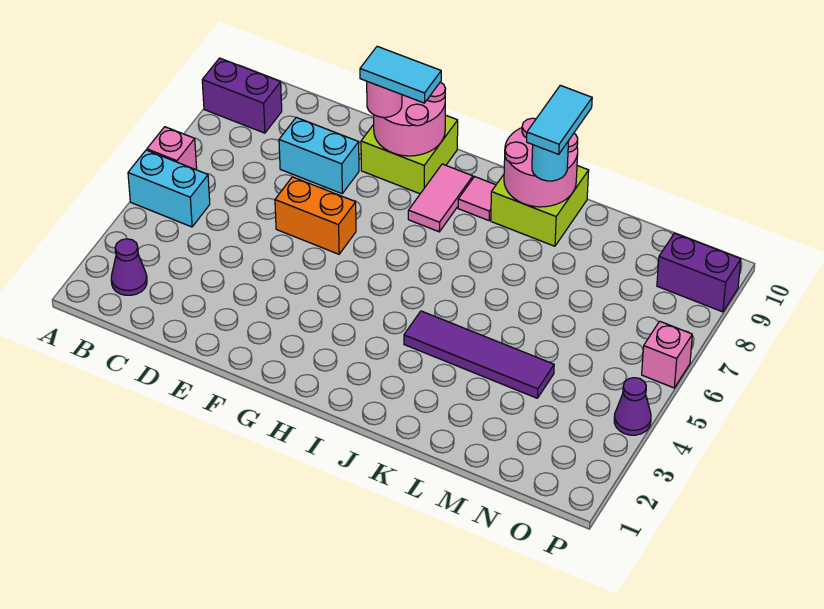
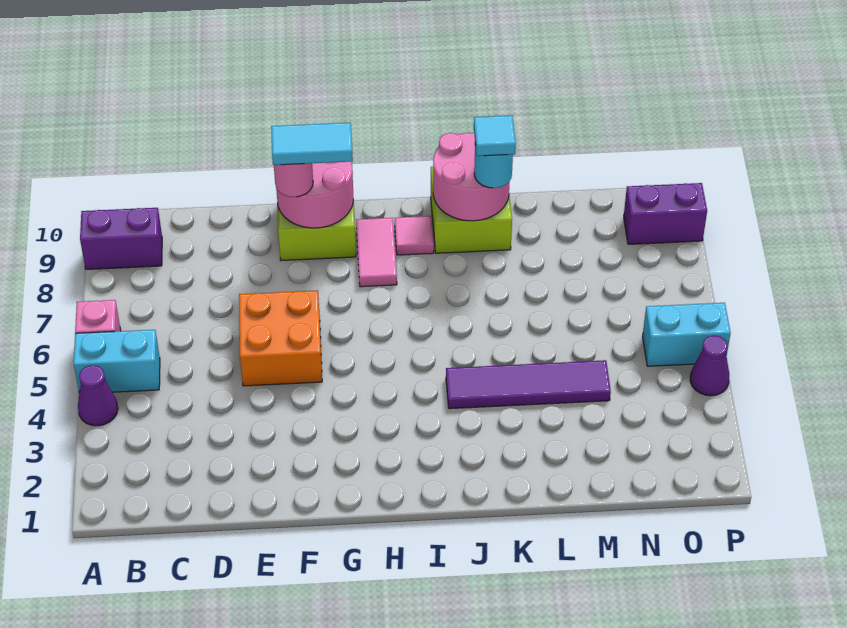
purple cone B2 level 1 -> purple cone A4 level 1
cyan brick D8:E8 level 1 -> cyan brick O5:P5 level 1
orange brick E6:F6 level 1 -> orange brick E5:F6 level 1
cyan tile K9:K10 level 4 -> cyan tile K9 level 4
pink brick P6 level 1 -> none

